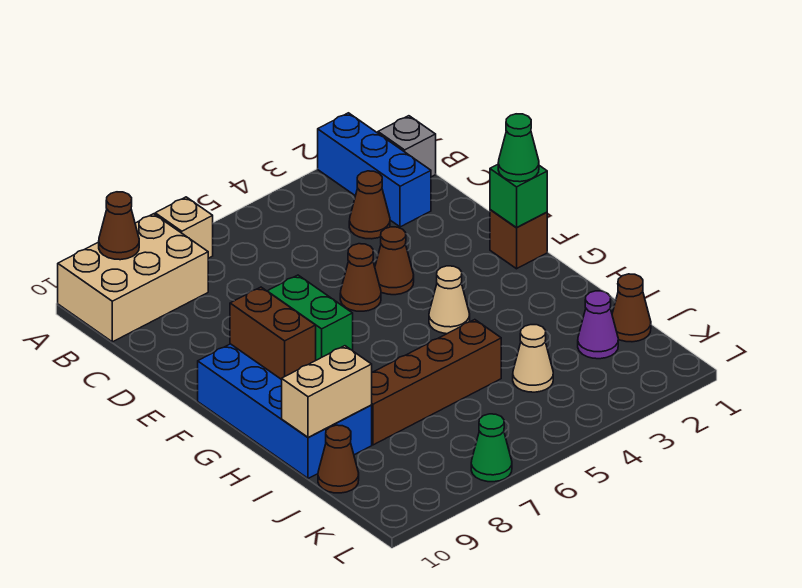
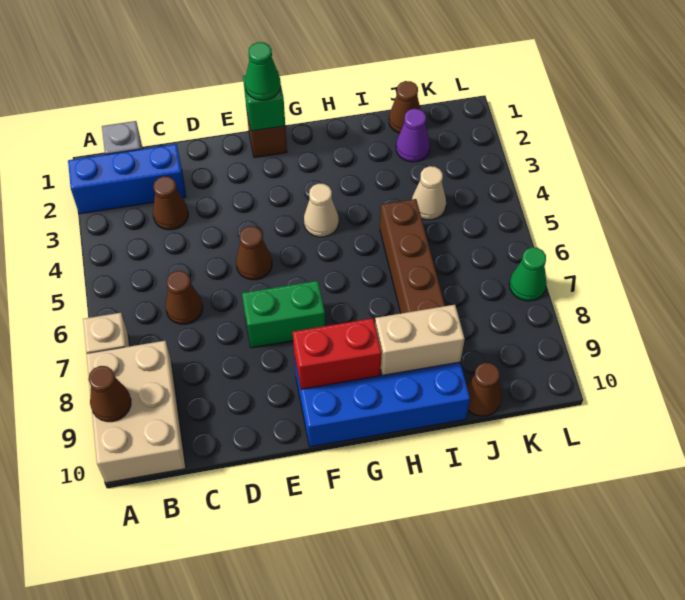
brown cone E4 level 1 -> brown cone C6 level 1
brown brick F9:G9 level 2 -> red brick F9:G9 level 2
tan brick I9:I10 level 2 -> tan brick H9:I9 level 2

